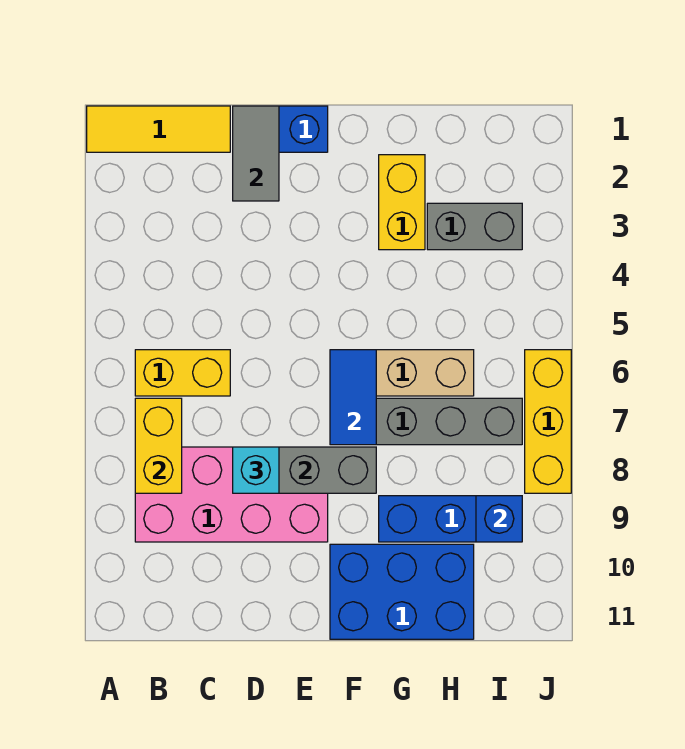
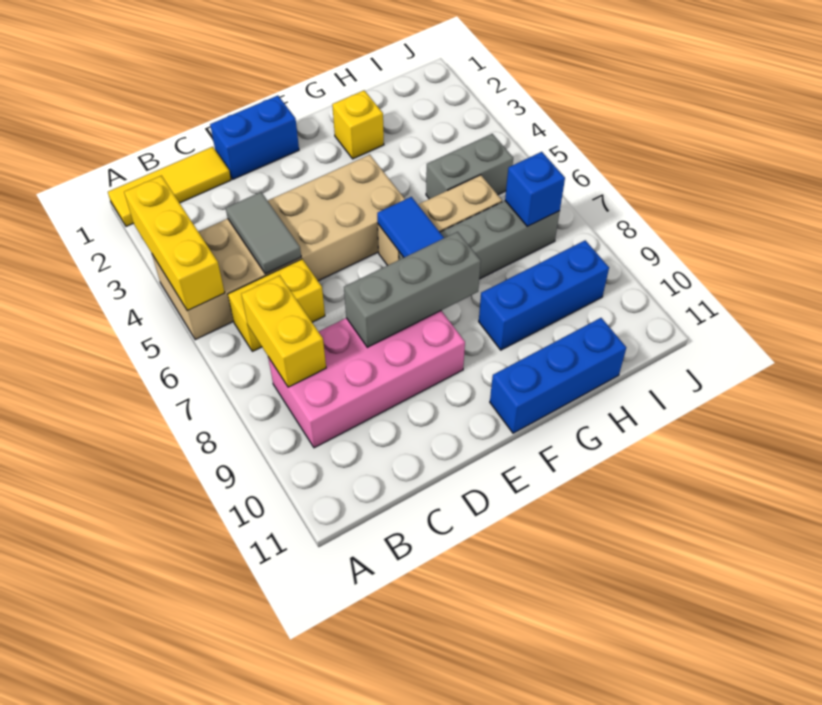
none -> tan brick A4:F5 level 1
grey tile D1:D2 level 2 -> grey tile C4:C5 level 2
cyan brick D8 level 3 -> none
blue brick F10:H11 level 1 -> blue brick F11:H11 level 1
yellow brick G2:G3 level 1 -> yellow brick G2 level 1
grey brick H3:I3 level 1 -> grey brick H5:I5 level 1
blue brick I9 level 2 -> blue brick I7 level 2
yellow brick J6:J8 level 1 -> yellow brick A3:A5 level 2

